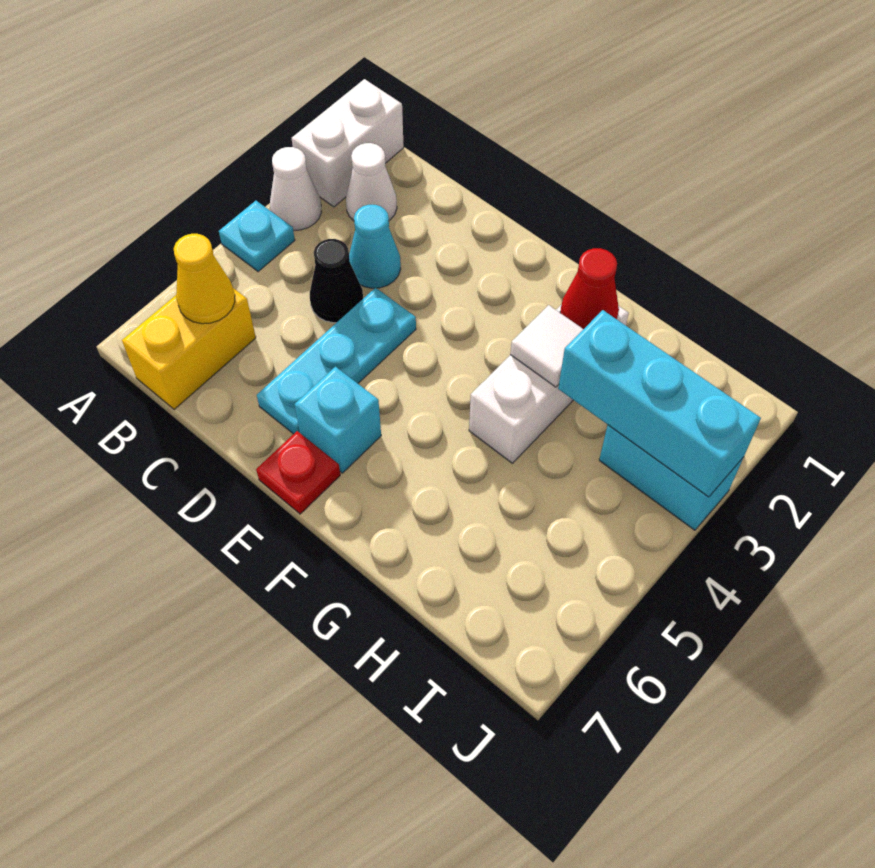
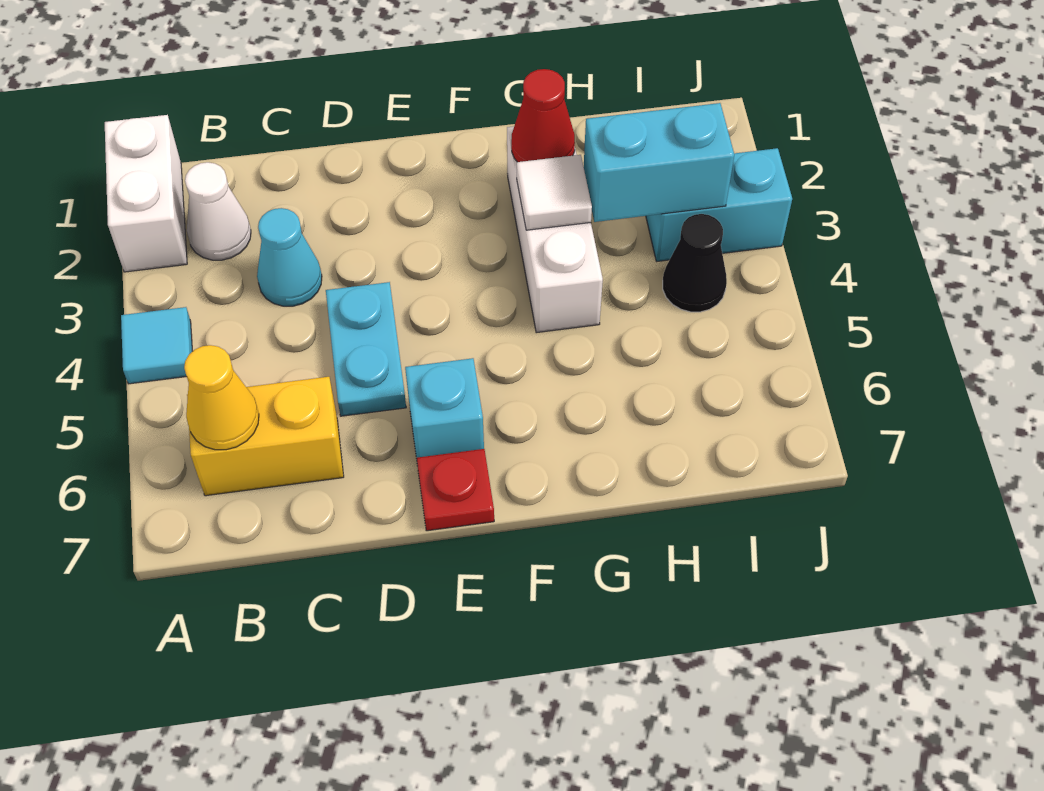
white cone A3 level 1 -> none
cyan plate A4 level 1 -> cyan tile A4 level 1
yellow brick B6:B7 level 1 -> yellow brick B6:C6 level 1
black cone C4 level 1 -> black cone I4 level 1
cyan plate D4:D6 level 1 -> cyan plate D4:D5 level 1
cyan brick H3:J3 level 2 -> cyan brick H3:I3 level 2

